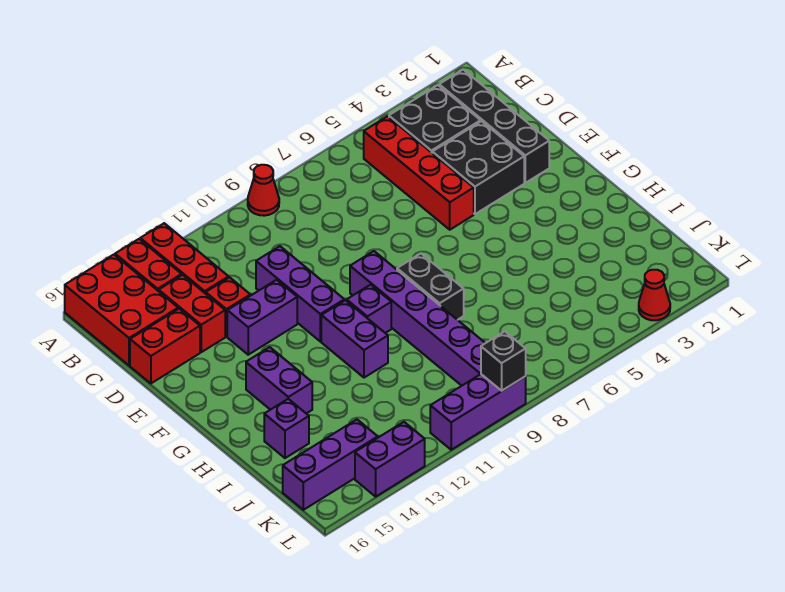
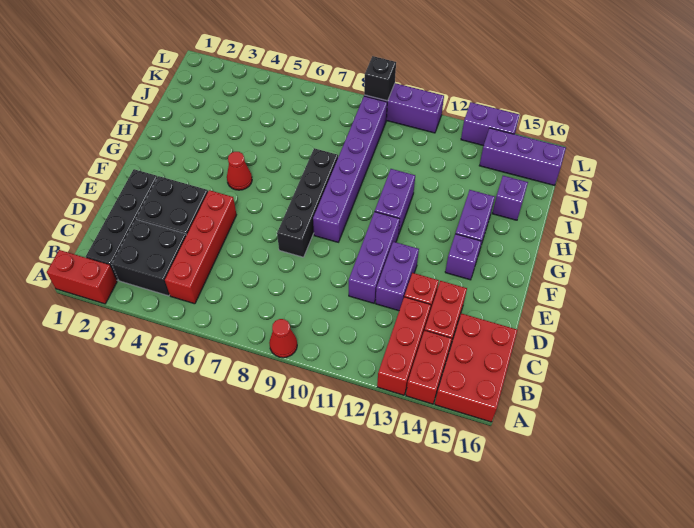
red brick D15:D16 level 1 -> red brick A1:A2 level 1
purple brick E12:E13 level 1 -> purple brick D12:E12 level 1
black brick G8:H8 level 1 -> black brick E8:H8 level 1
purple brick G10 level 1 -> purple brick F14 level 1
red cone L3 level 1 -> red cone G5 level 1

